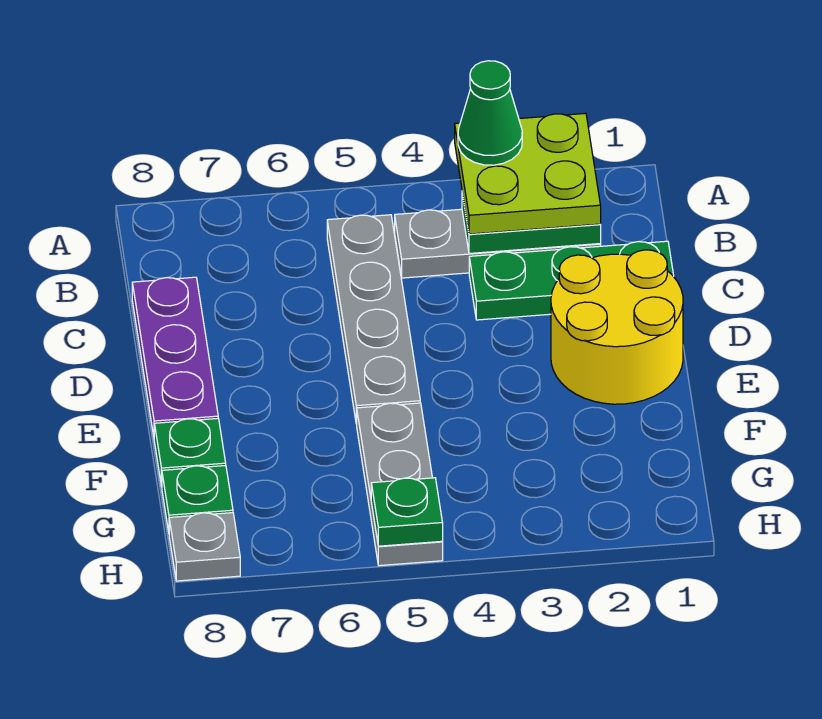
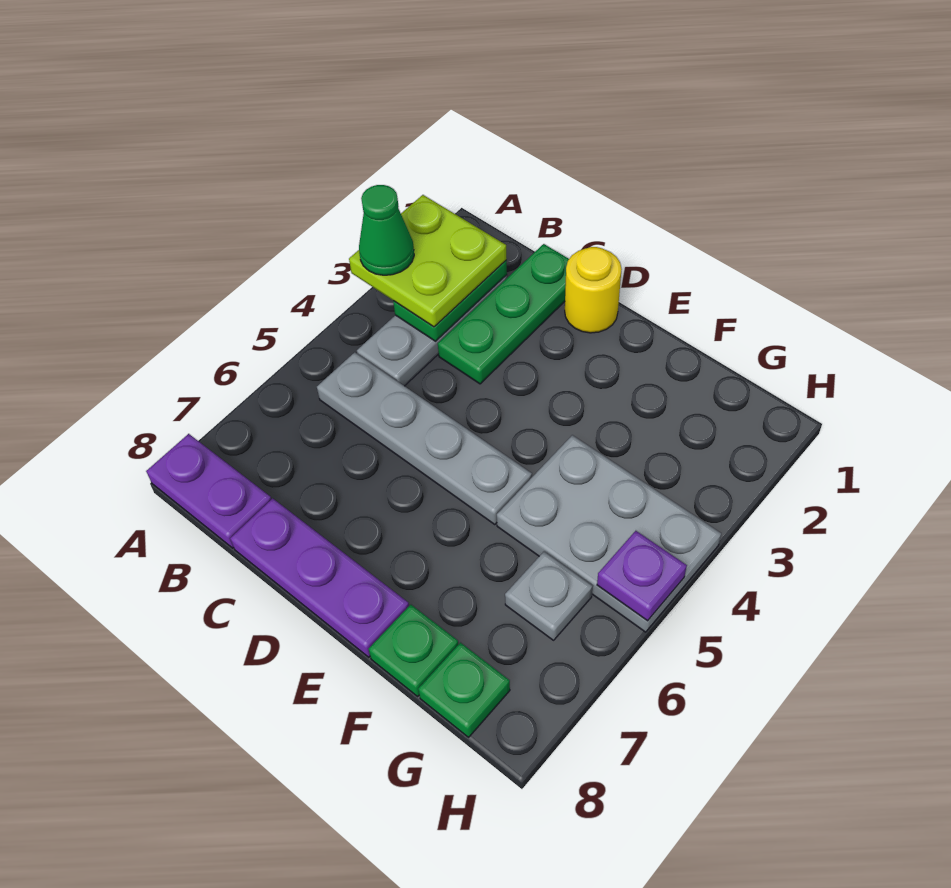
none -> purple plate A8:B8 level 1
yellow round brick D1:E2 level 1 -> yellow round brick D1 level 1
grey plate F5:H5 level 1 -> grey plate F4:H5 level 1
green plate H5 level 2 -> purple plate H5 level 2
grey plate H8 level 1 -> grey plate G6 level 1

